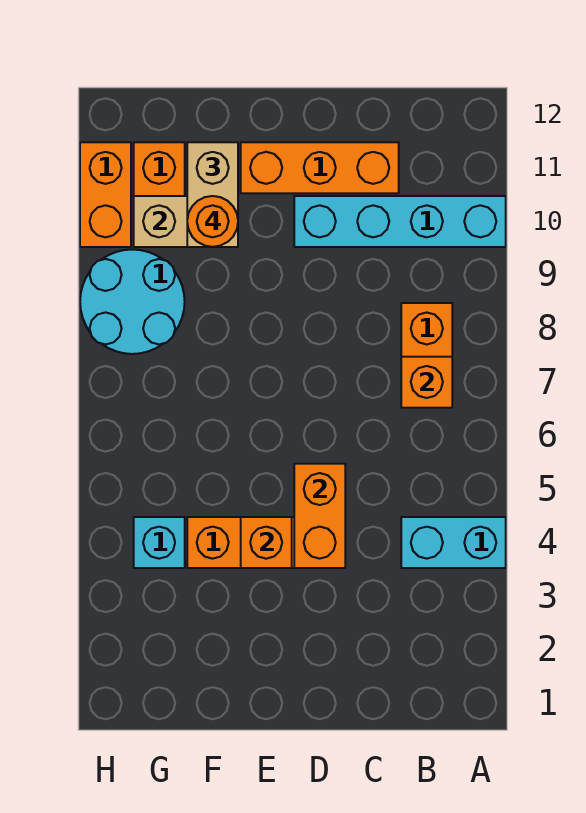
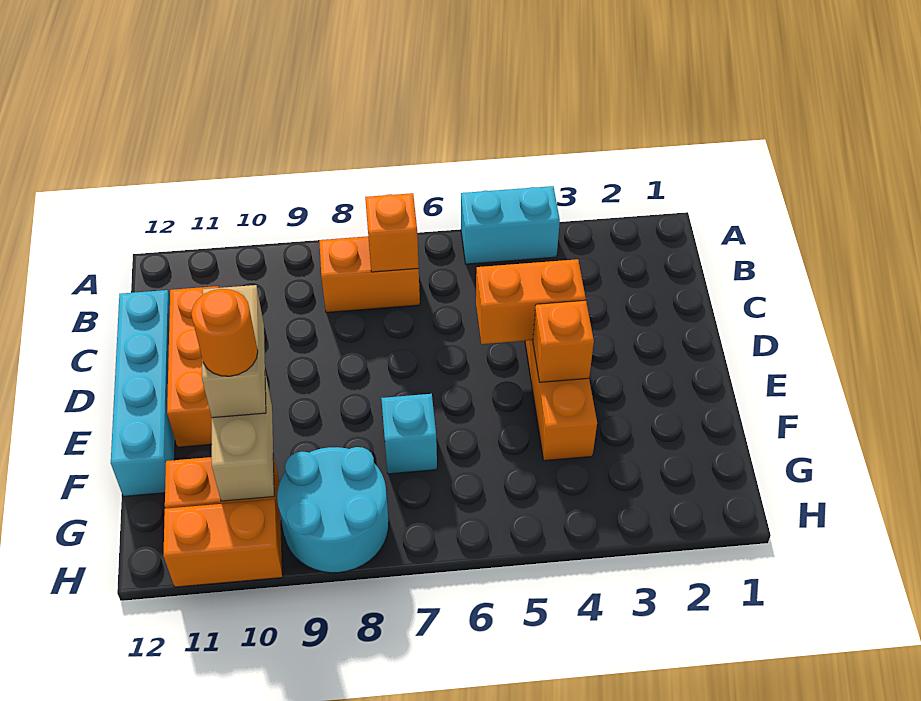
cyan brick A4:B4 level 1 -> cyan brick A4:A5 level 1
cyan brick A10:D10 level 1 -> cyan brick C12:F12 level 1
tan brick F10:F11 level 3 -> tan brick E10:F10 level 3
cyan brick G4 level 1 -> cyan brick F7 level 1

